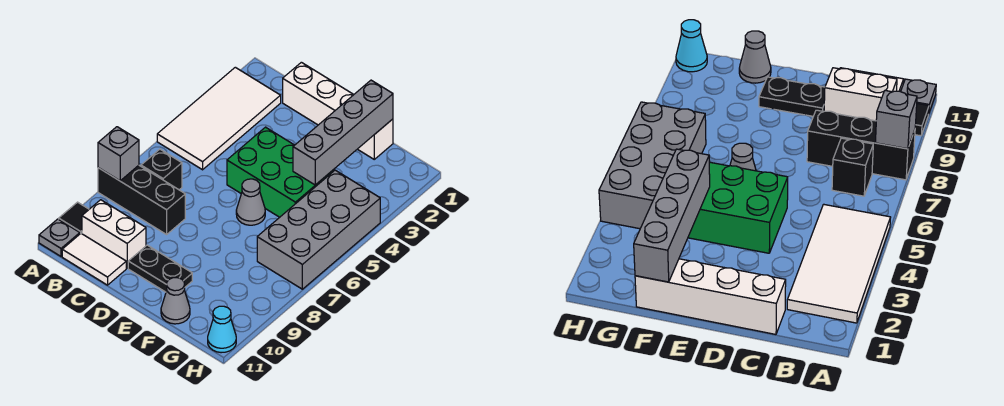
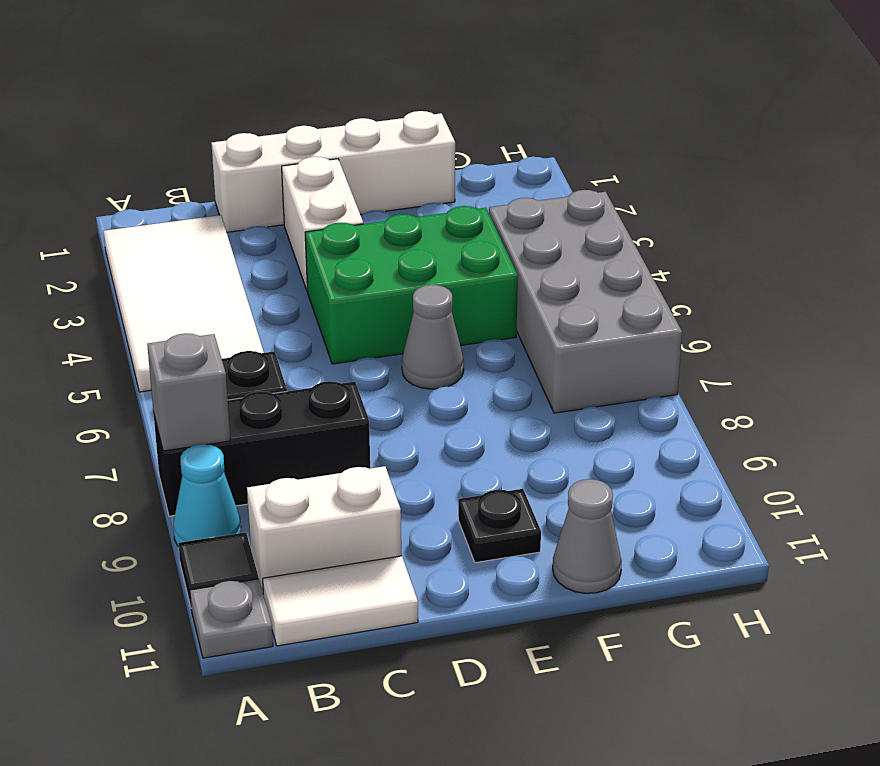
none -> white brick D2:D3 level 1
black plate D10:E10 level 1 -> black plate E10 level 1
grey brick F1:F4 level 2 -> none
cyan cone H11 level 1 -> cyan cone A9 level 1

